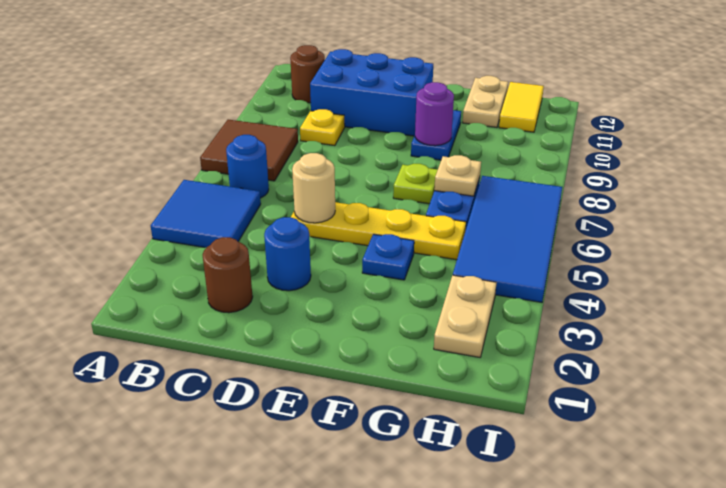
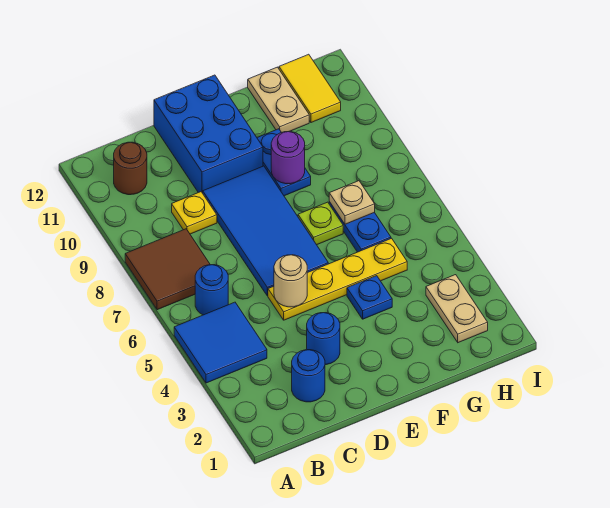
brown round brick C2 level 1 -> blue round brick C2 level 1
blue brick C10:E11 level 1 -> blue brick D10:E12 level 1
blue tile H4:I7 level 1 -> blue tile D6:E9 level 1

